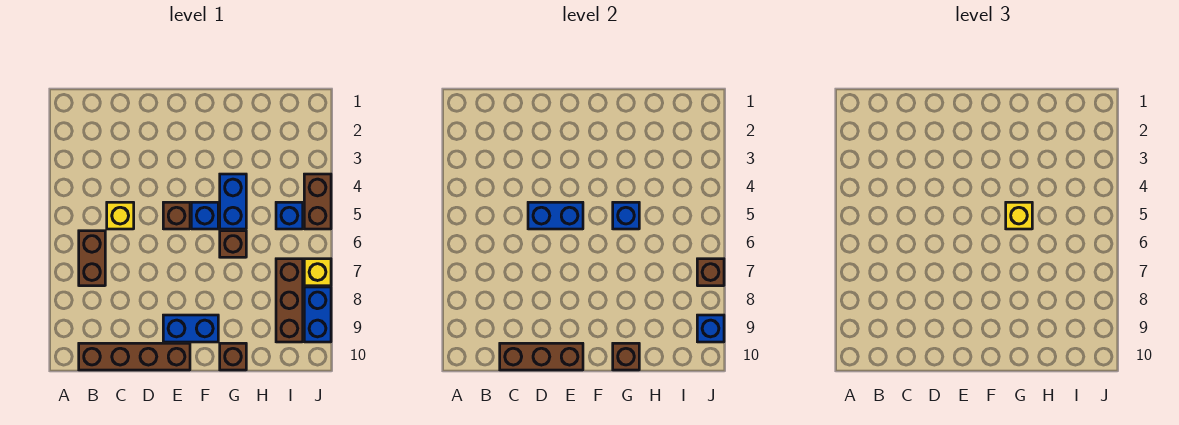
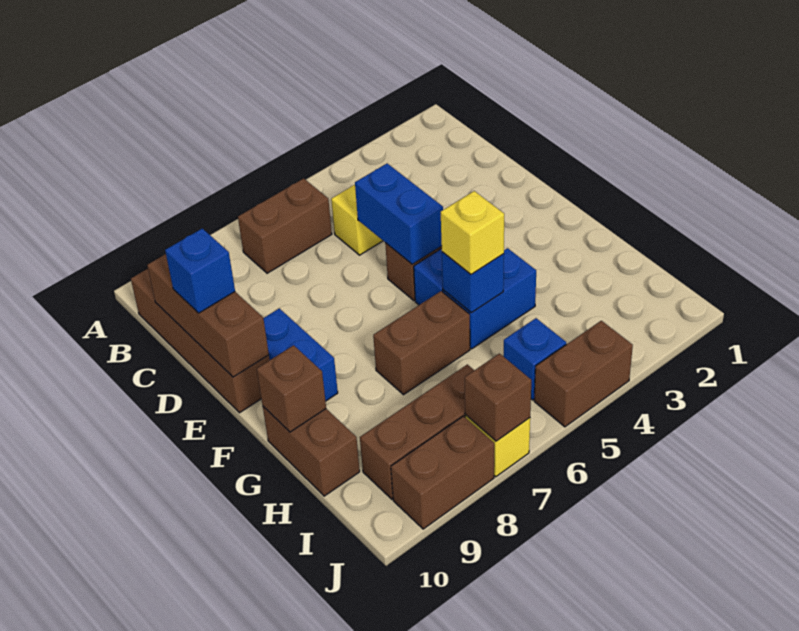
brown brick G6 level 1 -> brown brick G6:G7 level 1
brown brick G10 level 1 -> brown brick G10:H10 level 1
blue brick J8:J9 level 1 -> brown brick J8:J9 level 1
blue brick J9 level 2 -> blue brick D10 level 3

